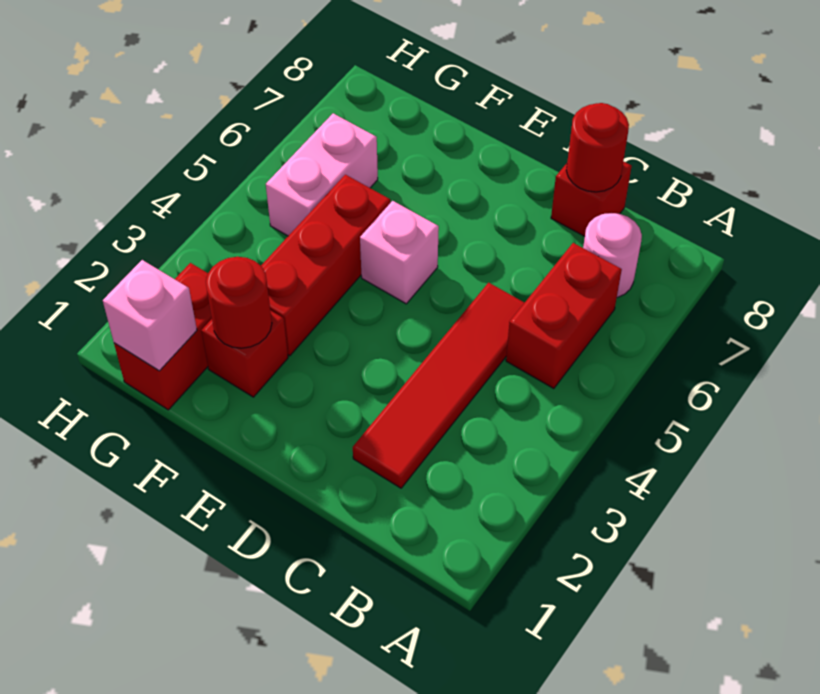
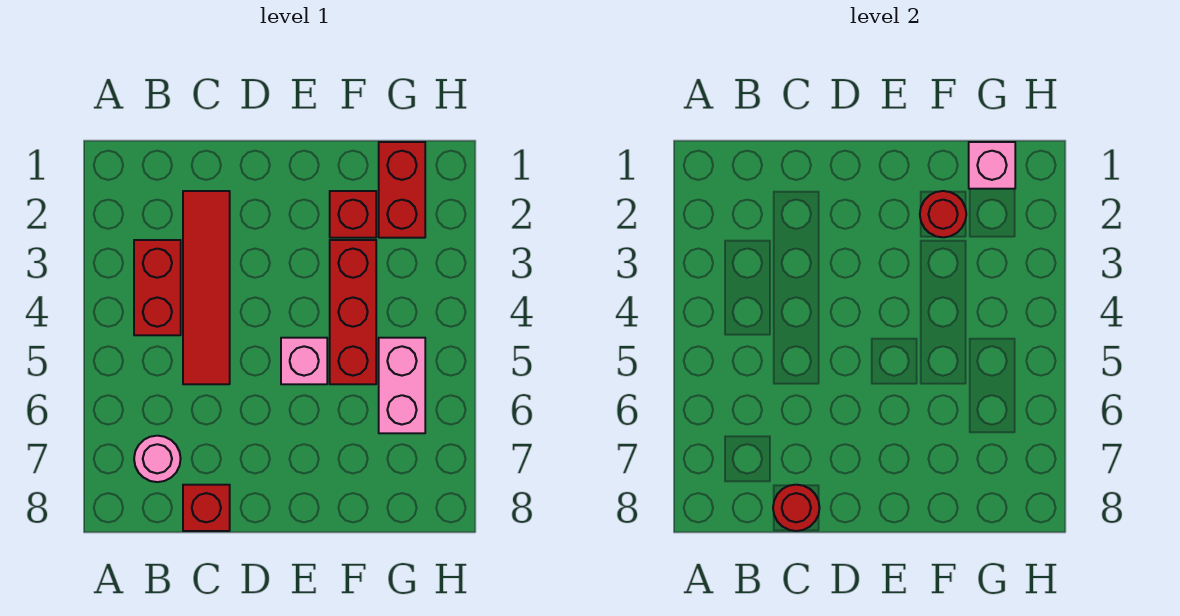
red brick B5:B6 level 1 -> red brick B3:B4 level 1

